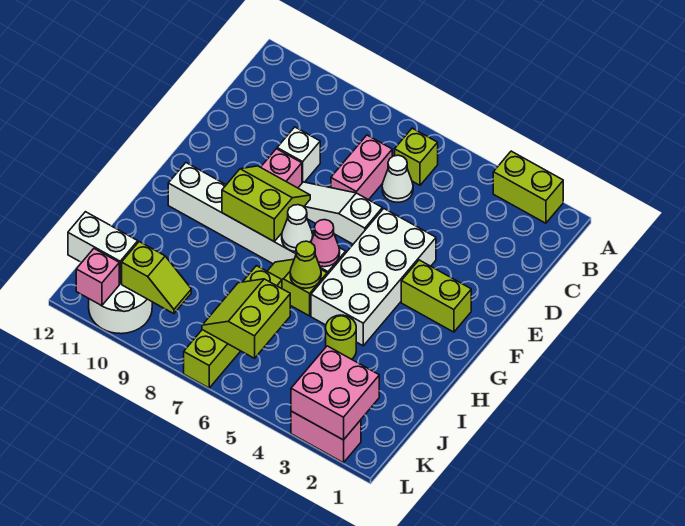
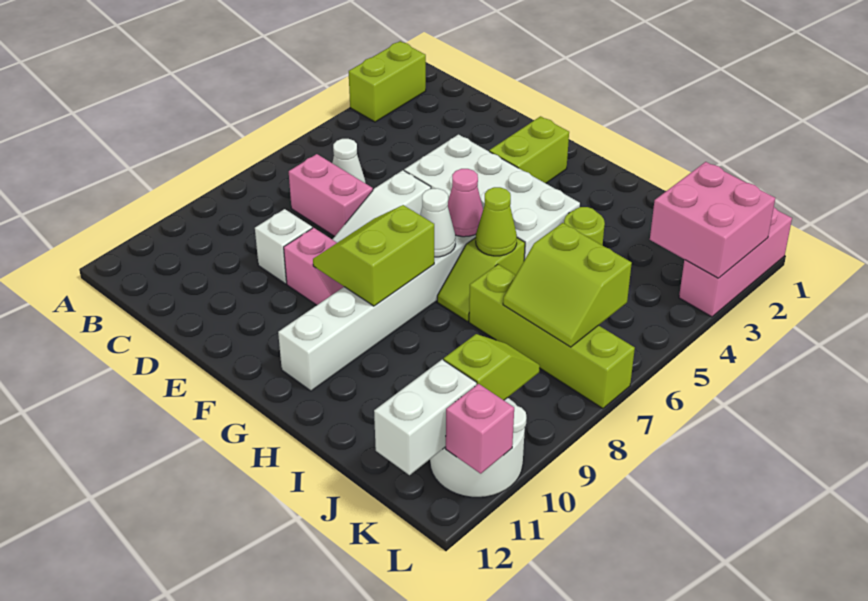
lime brick B6 level 1 -> none
pink brick L2:L3 level 1 -> pink brick L1:L3 level 1

